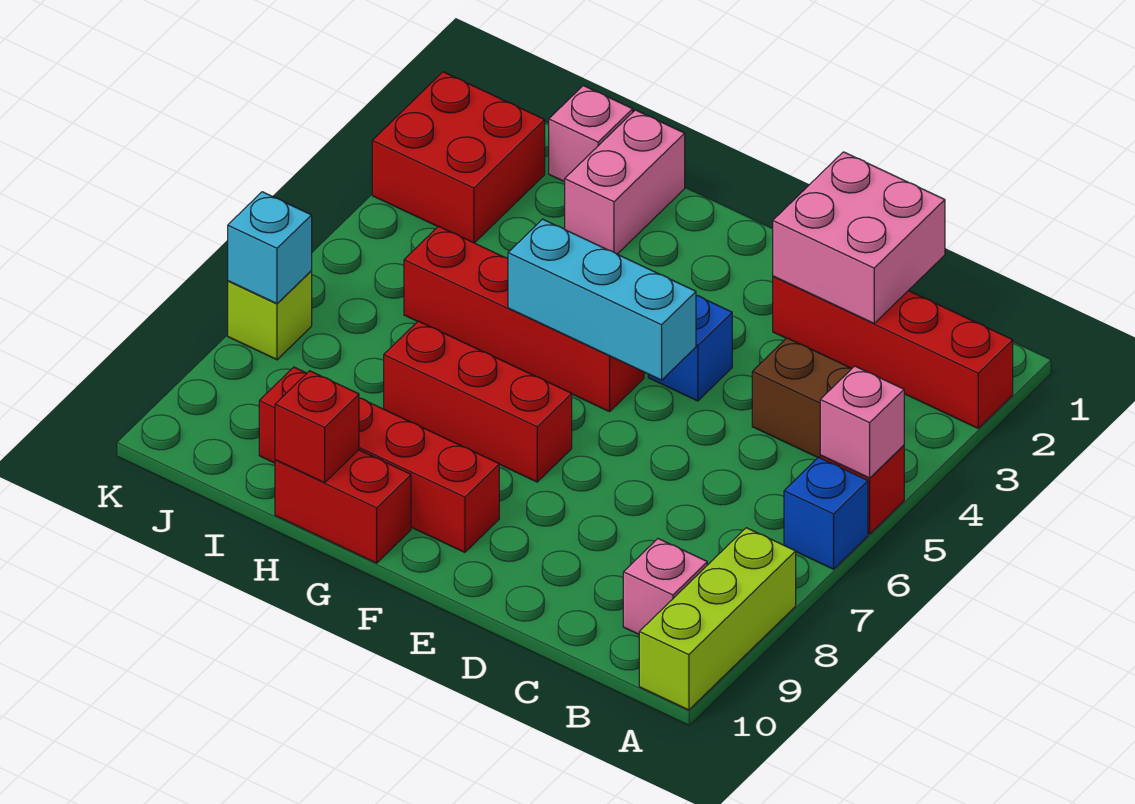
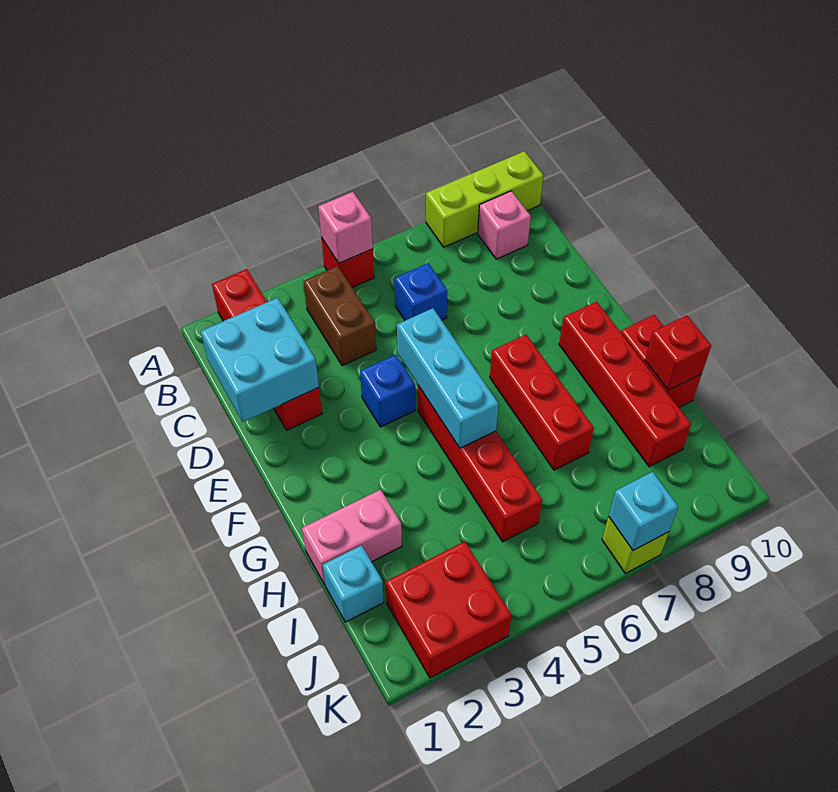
blue brick A6 level 1 -> blue brick C6 level 1
pink brick C1:D2 level 2 -> cyan brick C1:D2 level 2
pink brick I1 level 1 -> cyan brick I1 level 1

